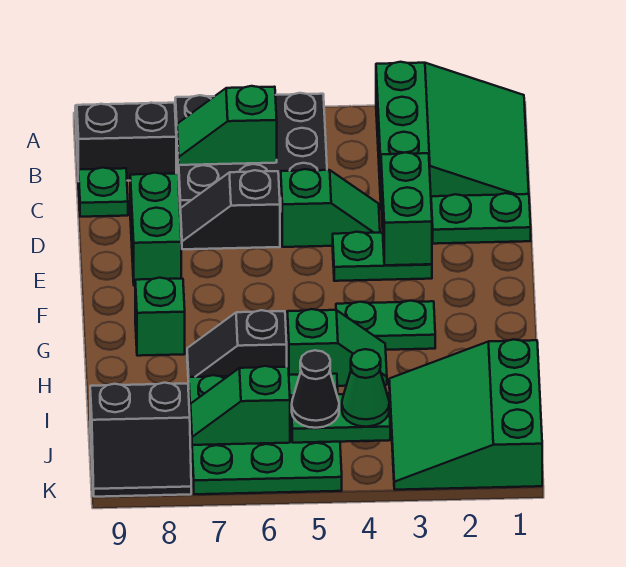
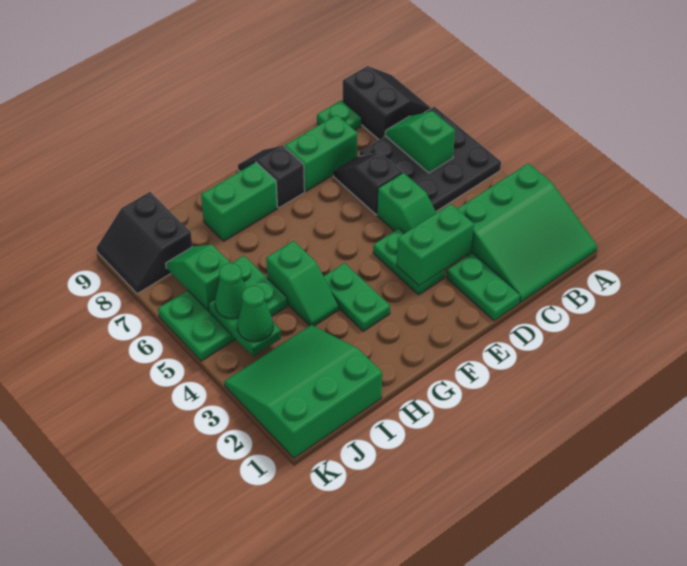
green brick G8 level 1 -> green brick G8:H8 level 1
black slope H6:H7 level 1 top 6 -> black slope F8:F9 level 1 top 8
green plate I5:K7 level 1 -> green plate I5:K6 level 1
black cone J5 level 3 -> green cone J5 level 3

